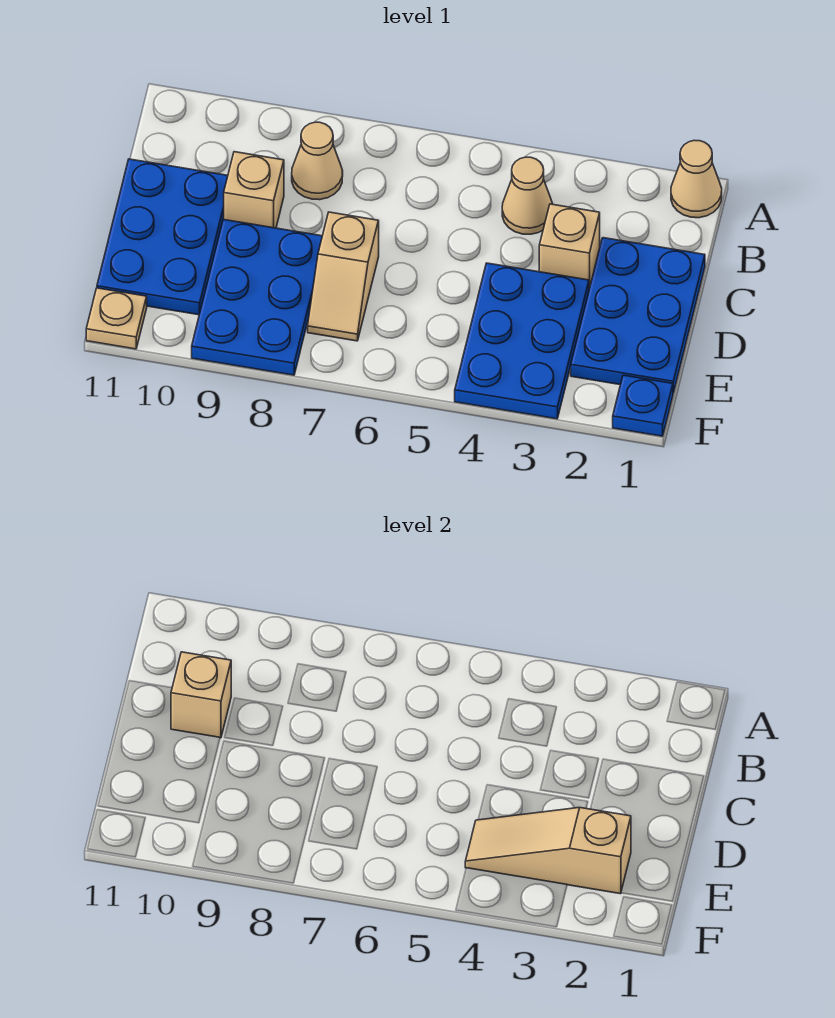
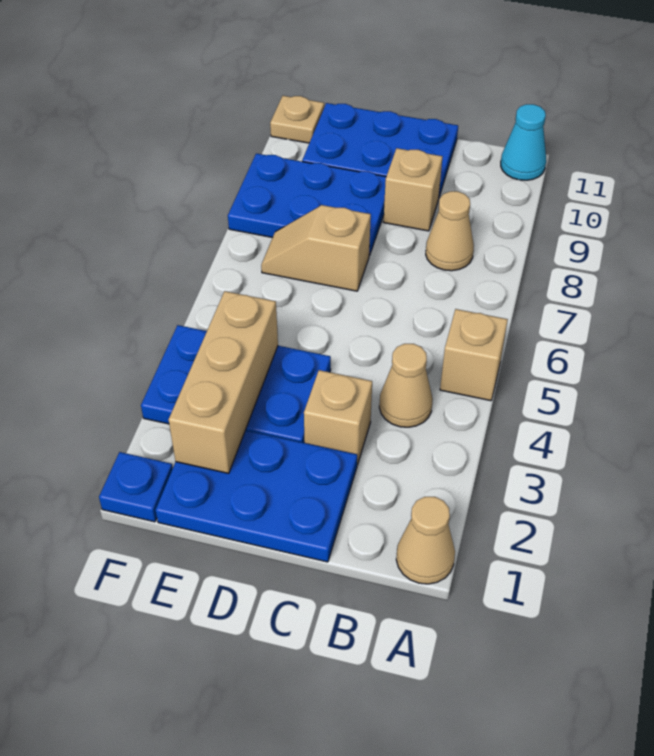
none -> cyan cone A11 level 1
tan brick C10 level 2 -> tan brick A5 level 1
tan slope E2:E4 level 2 top 2 -> tan brick E2:E4 level 2

